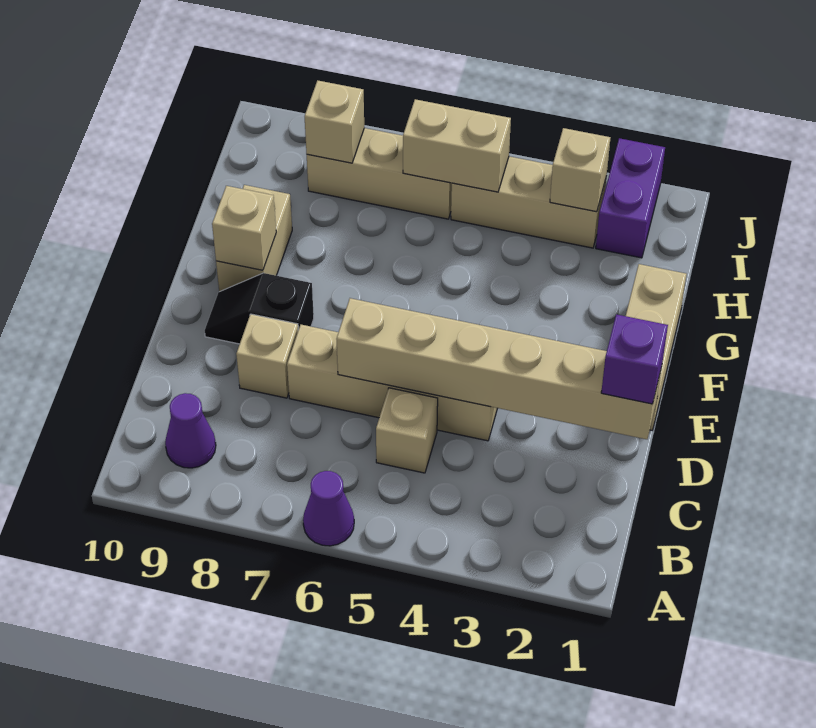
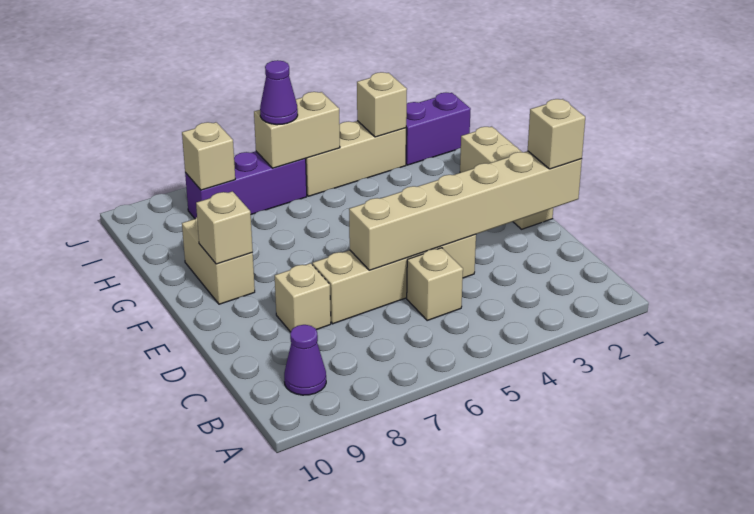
purple cone A6 level 1 -> purple cone I6 level 3
purple brick D1 level 3 -> tan brick D1 level 3
black slope E8:E9 level 1 top 8 -> none
purple brick I2:J2 level 1 -> purple brick I1:I2 level 1
tan brick I6:I8 level 1 -> purple brick I6:I8 level 1

